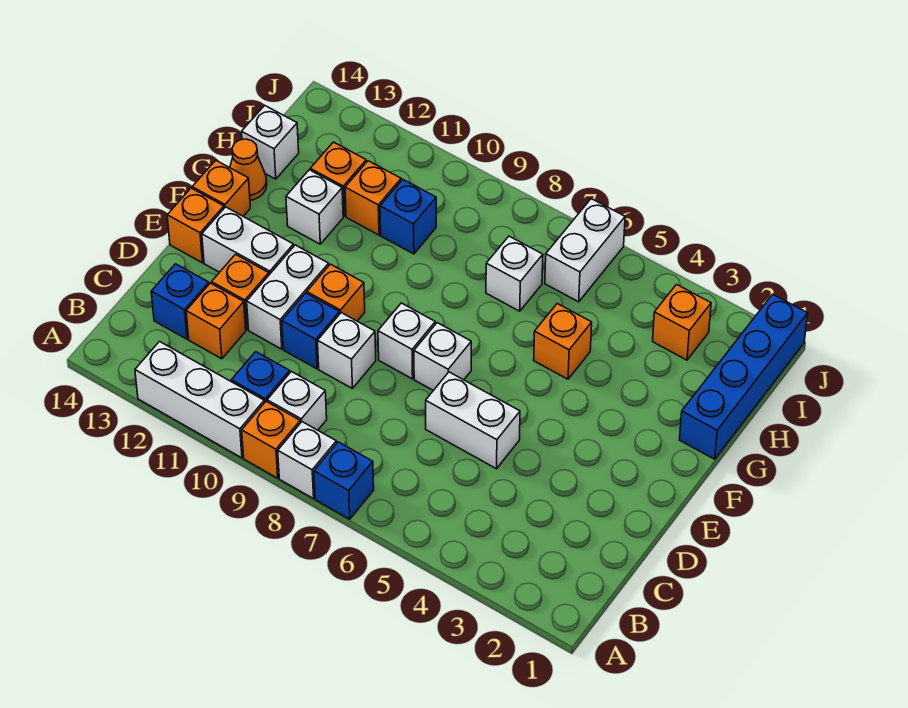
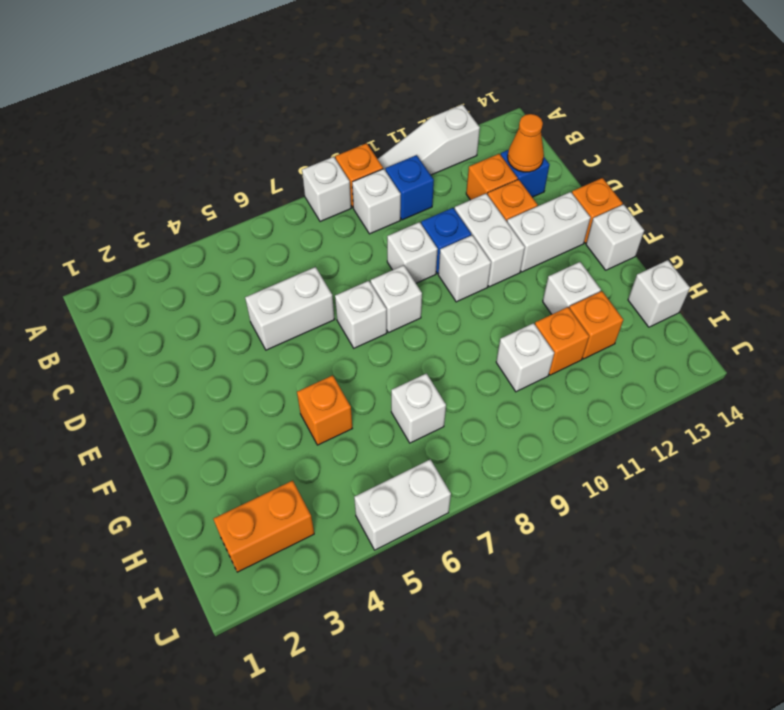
blue brick A7 level 1 -> none
white brick A10:A12 level 1 -> white slope A10:A12 level 1 top 12
orange brick E10 level 1 -> white brick E10 level 1
orange brick F14 level 1 -> white brick F14 level 1
blue brick G1:J1 level 1 -> none
orange cone G14 level 1 -> orange cone C13 level 2
blue brick H10 level 1 -> white brick H10 level 1
orange brick I3 level 1 -> orange brick I2:I3 level 1
white brick I6:J6 level 1 -> white brick J5:J6 level 1

